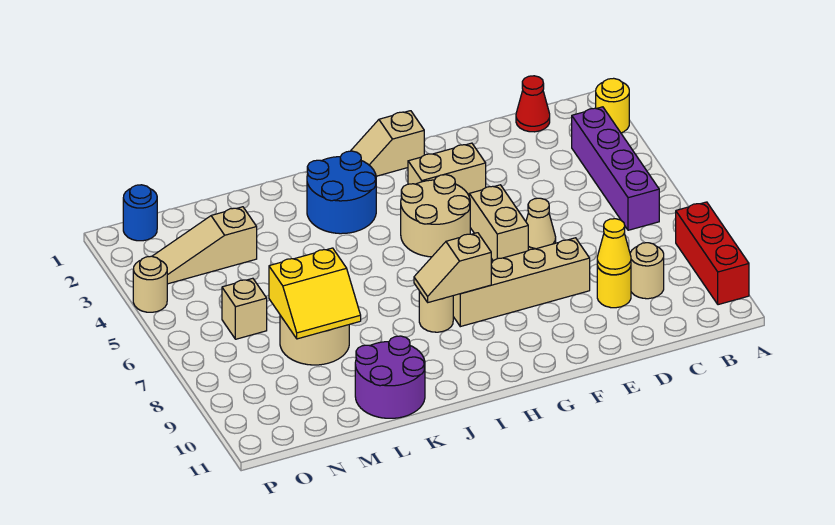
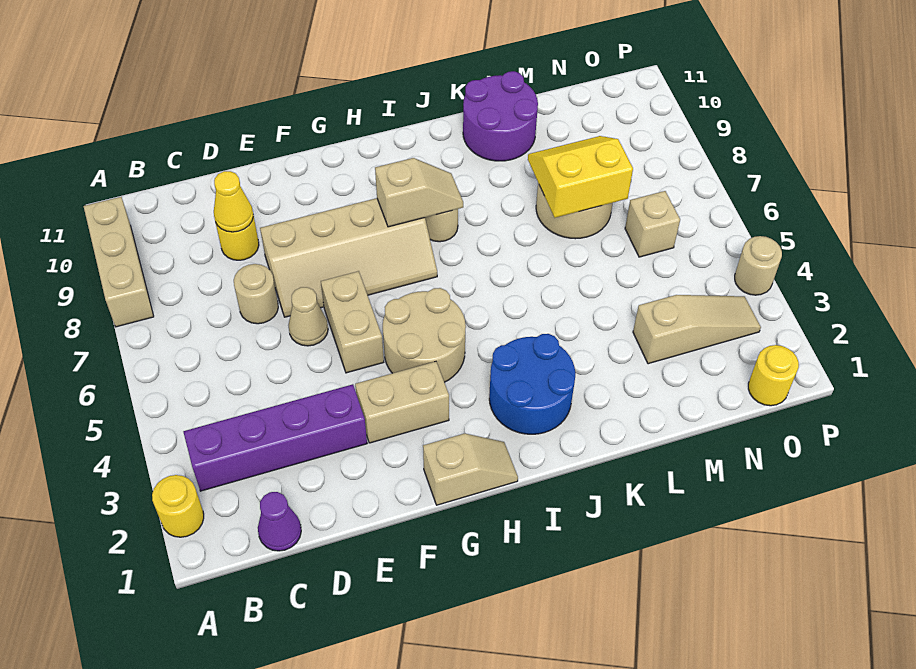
red brick A8:A10 level 1 -> tan brick A8:A10 level 1
purple brick B3:B6 level 1 -> purple brick B3:E3 level 1
red cone C1 level 1 -> purple cone C1 level 1
tan round brick C9 level 1 -> tan round brick D7 level 1
blue round brick O1 level 1 -> yellow round brick O1 level 1

